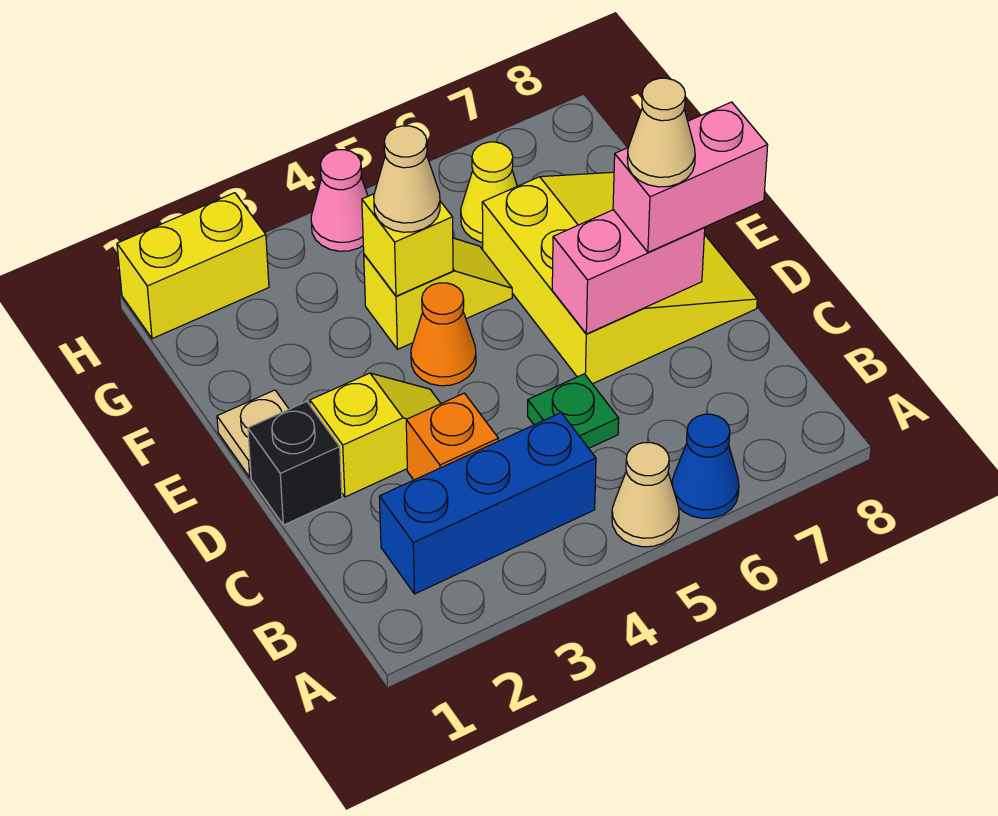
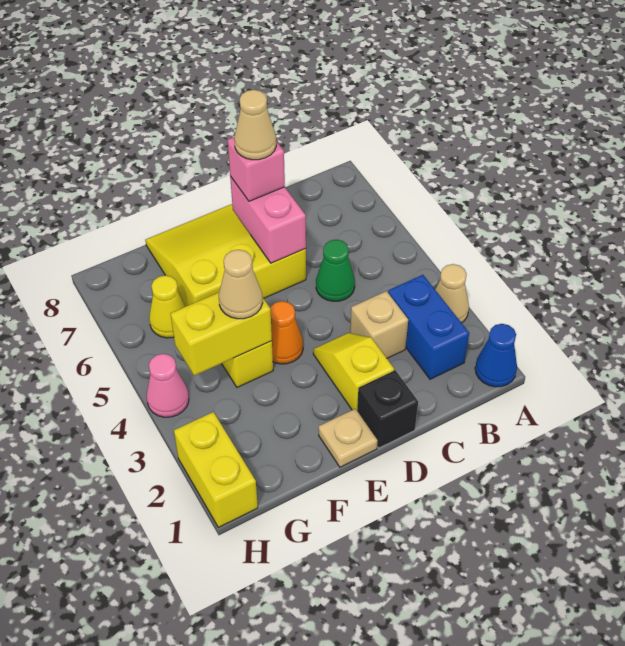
tan cone A5 level 1 -> tan cone A3 level 1
blue cone A6 level 1 -> blue cone A1 level 1
blue brick B2:B4 level 1 -> blue brick B2:B3 level 1
orange brick C3 level 1 -> tan brick C3 level 1
green plate C5 level 1 -> green cone C5 level 1
pink brick D7:D8 level 3 -> pink brick D7 level 3
yellow brick F4 level 2 -> yellow brick F4:G4 level 2

